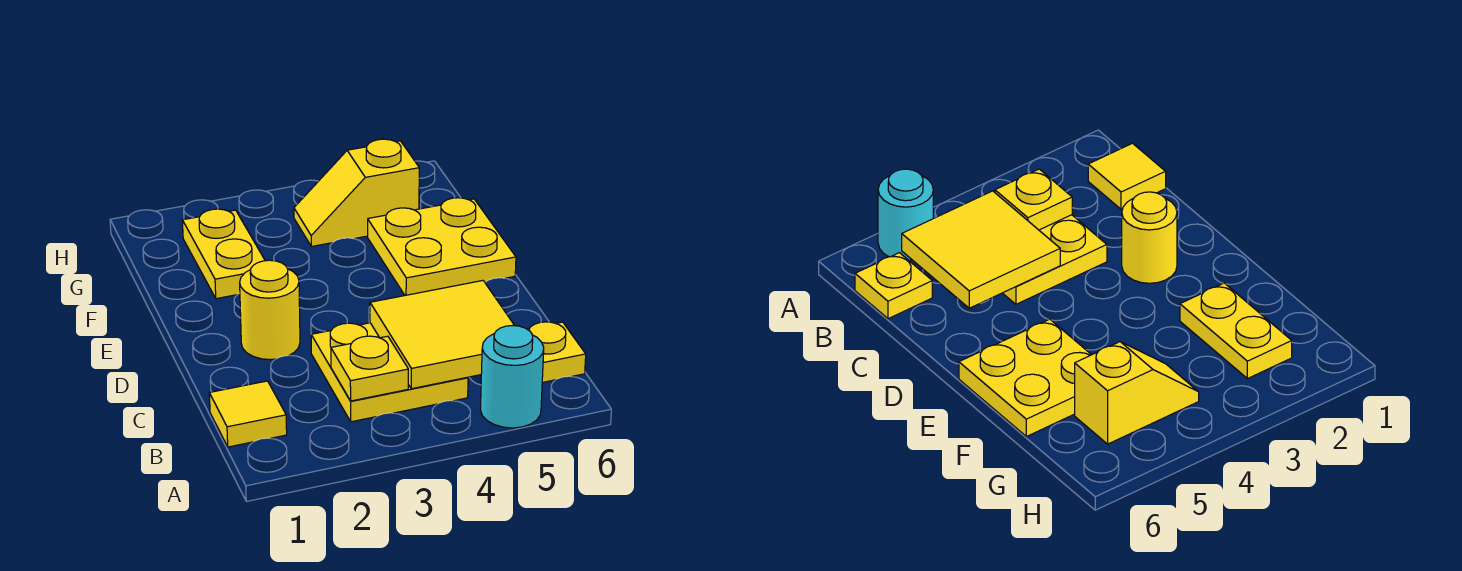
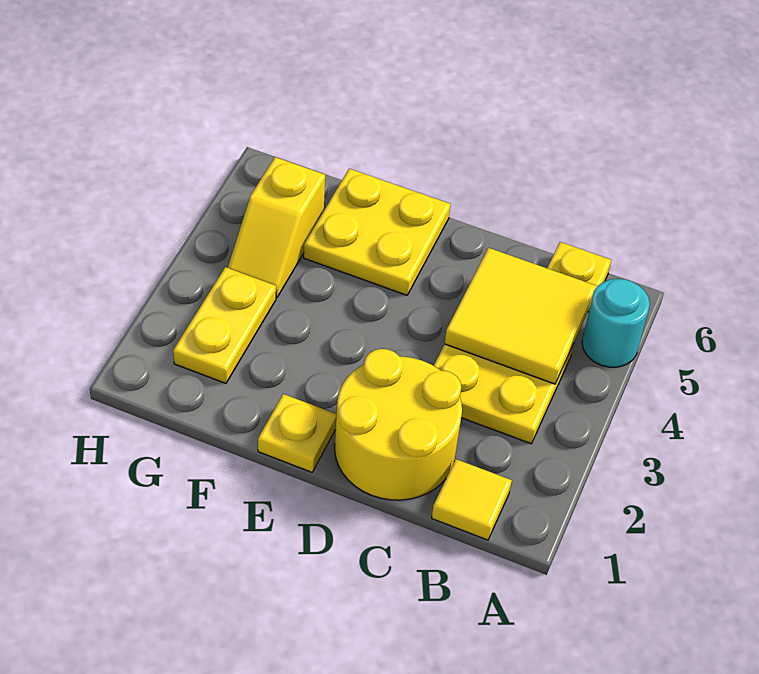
yellow plate B3 level 2 -> yellow plate E1 level 1
yellow round brick D2 level 1 -> yellow round brick C1:D2 level 1
yellow plate F2:G2 level 1 -> yellow plate G2:G3 level 1

